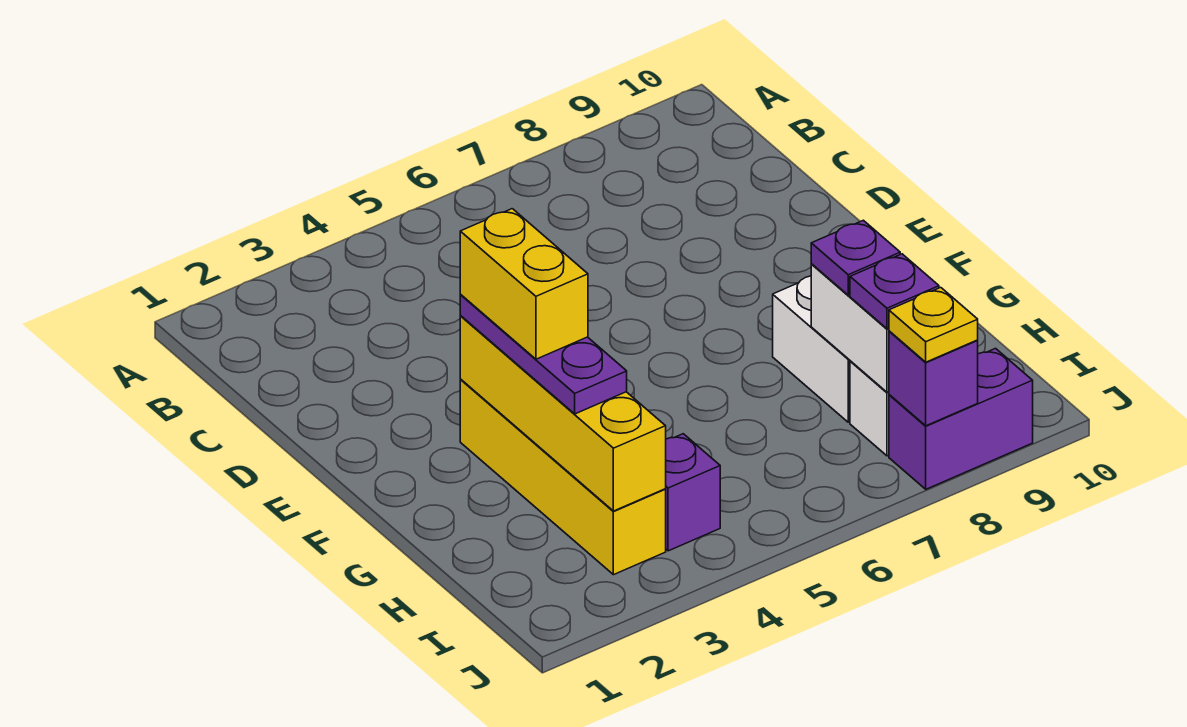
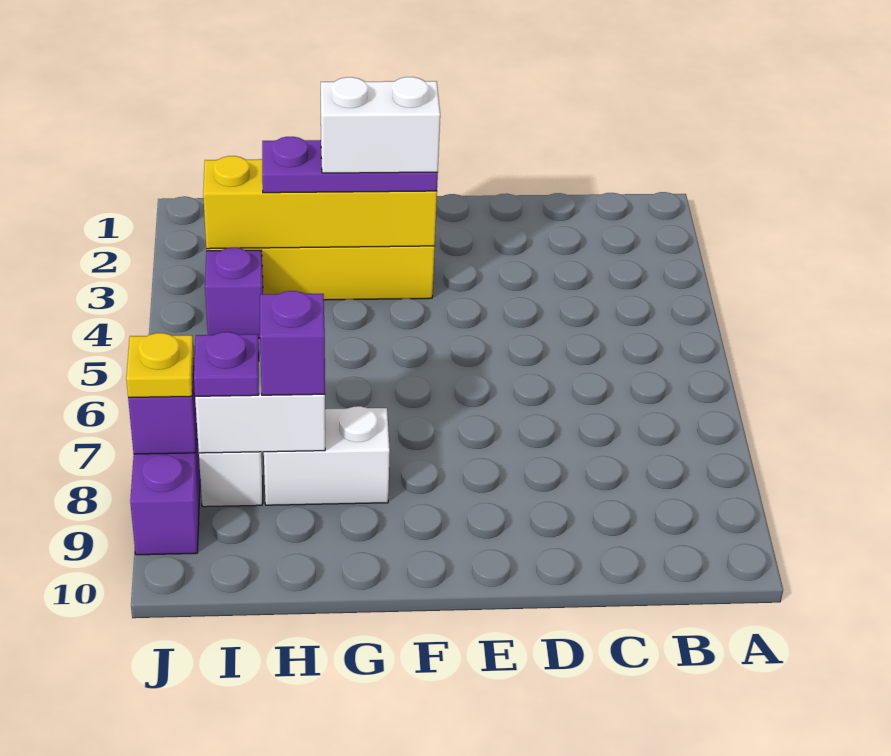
yellow brick F3:G3 level 4 -> white brick F3:G3 level 4
purple plate H8 level 3 -> purple brick H8 level 3

